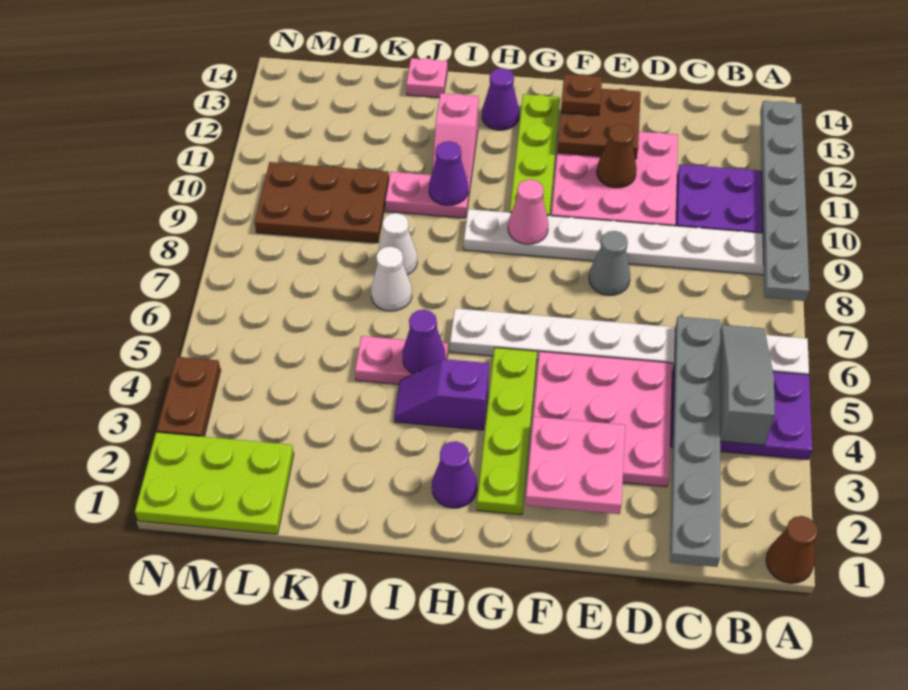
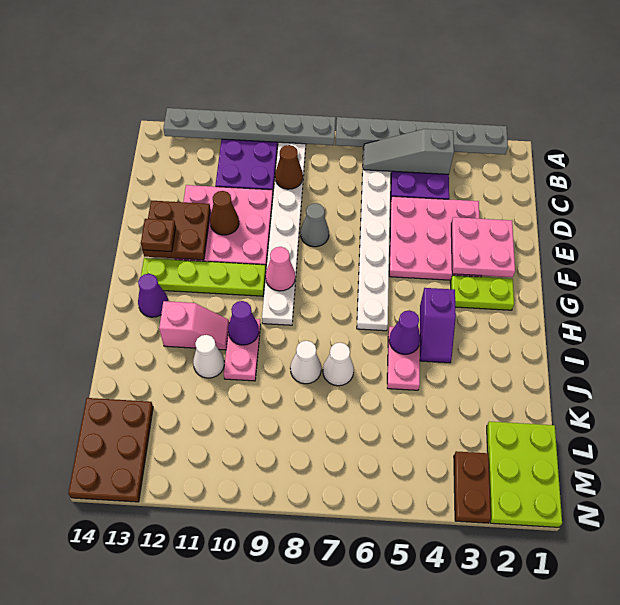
brown cone A1 level 1 -> brown cone C9 level 2
grey plate C1:C6 level 2 -> grey plate A2:A7 level 2
lime plate G2:G5 level 1 -> lime plate G2:G3 level 1
purple cone H2 level 1 -> none
none -> white cone J11 level 1
pink plate J14 level 1 -> none
brown plate K9:M10 level 1 -> brown plate L13:N14 level 1
brown plate N3:N4 level 1 -> brown plate M3:N3 level 1

